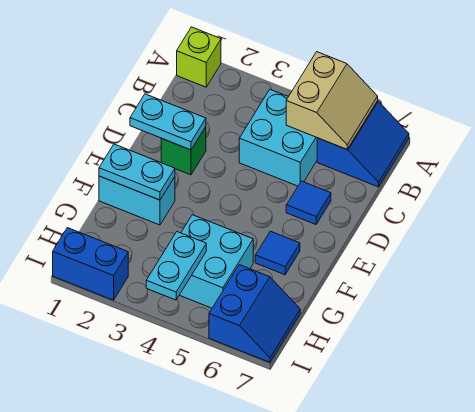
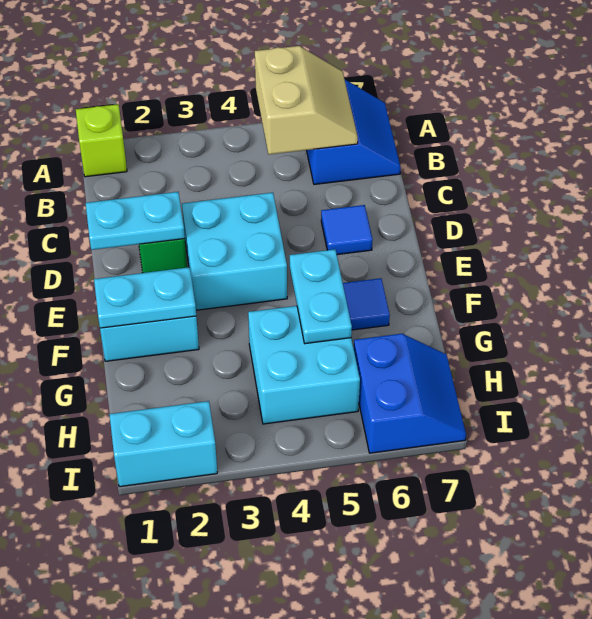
cyan brick B4:C5 level 1 -> cyan brick D3:E4 level 1
cyan plate H4:I4 level 2 -> cyan plate F5:G5 level 2
blue brick I1:I2 level 1 -> cyan brick I1:I2 level 1

